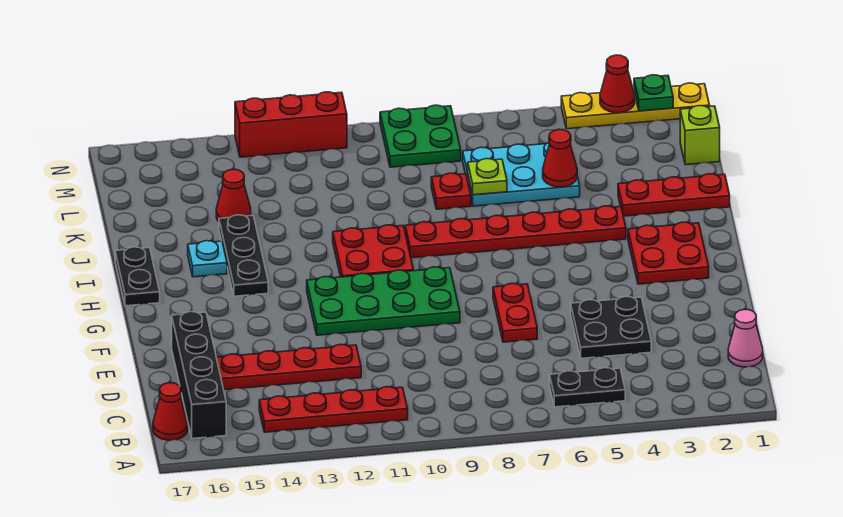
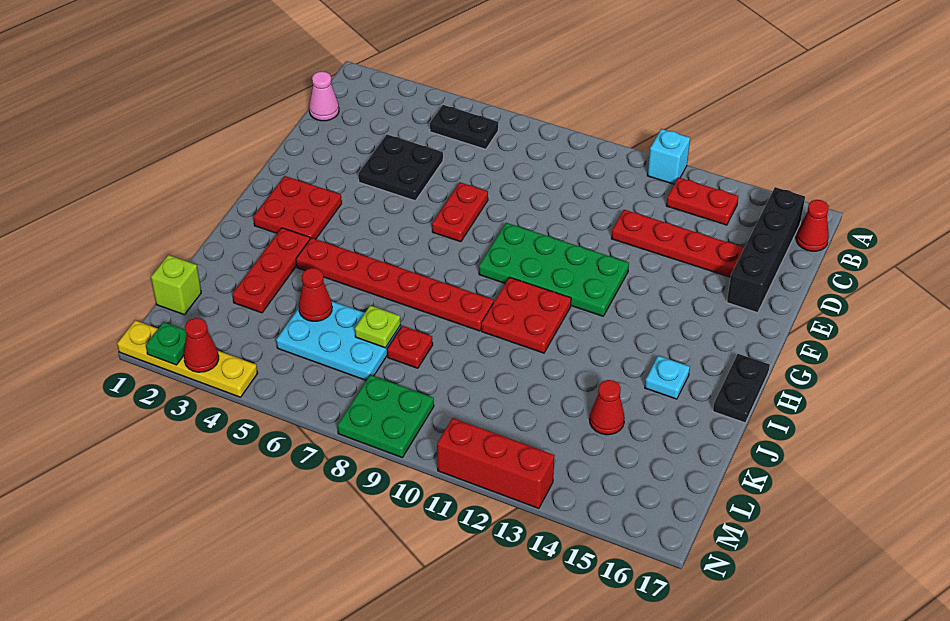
none -> cyan brick A12 level 1
red plate B11:B14 level 1 -> red plate B13:B14 level 1
black plate H14:J14 level 1 -> none
red plate J1:J3 level 1 -> red plate I3:K3 level 1

